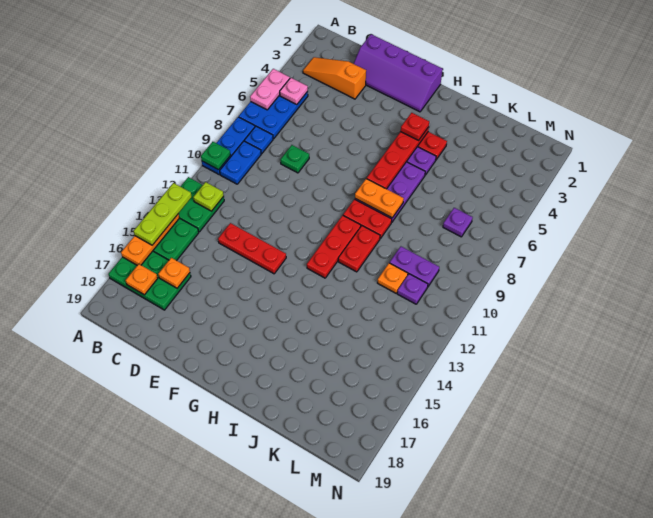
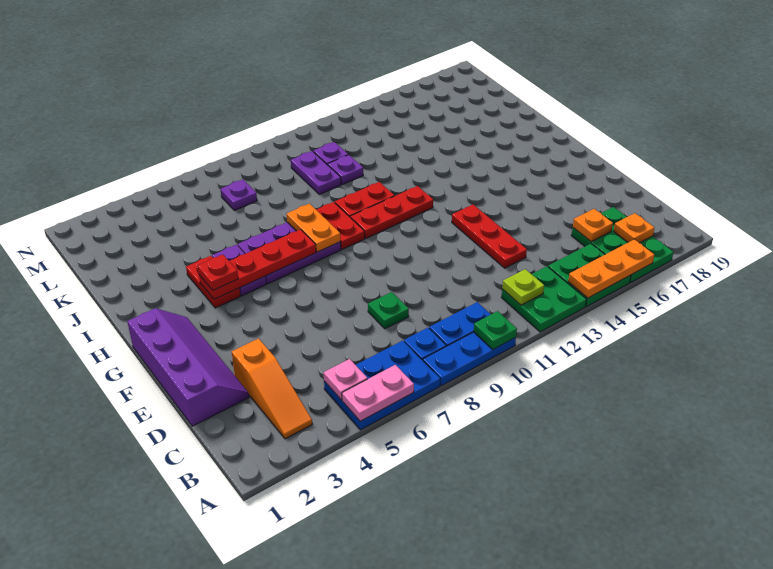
lime plate A13:A15 level 3 -> none
orange plate K11 level 1 -> purple plate K11 level 1

